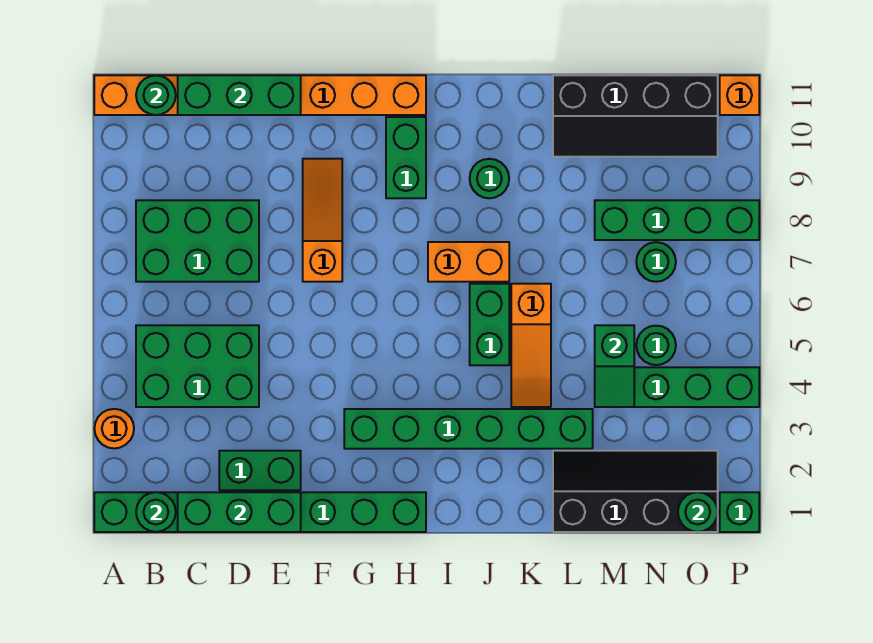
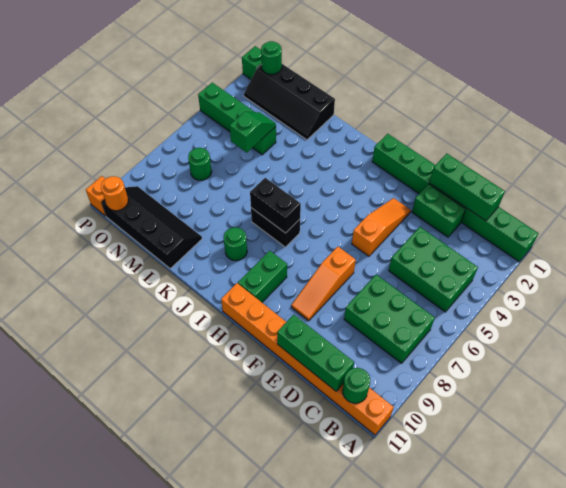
orange round brick A3 level 1 -> orange round brick O11 level 2
green round brick B1 level 2 -> none
green brick G3:L3 level 1 -> none
orange brick I7:J7 level 1 -> black brick I7:J7 level 1
none -> black brick I7:J7 level 2
green brick J5:J6 level 1 -> none
orange slope K4:K6 level 1 top 6 -> orange slope F3:F5 level 1 top 5
green brick M8:P8 level 1 -> none
green round brick N5 level 1 -> none

